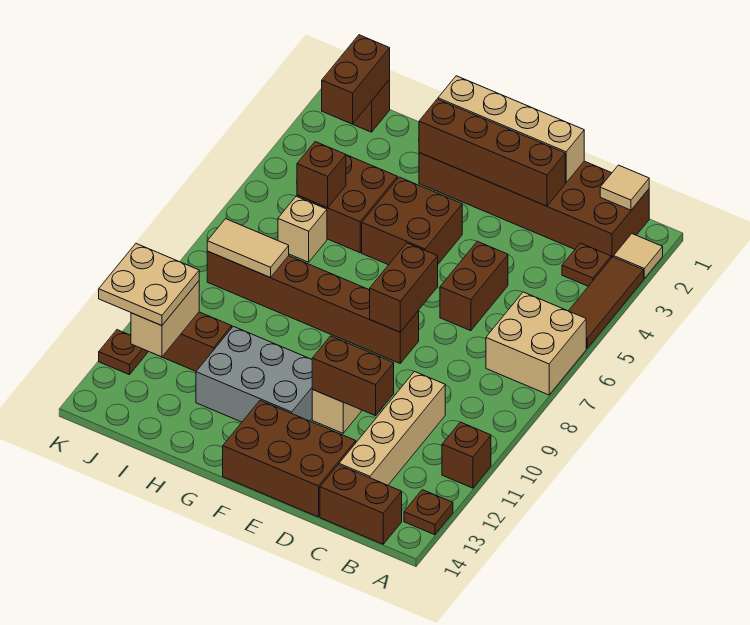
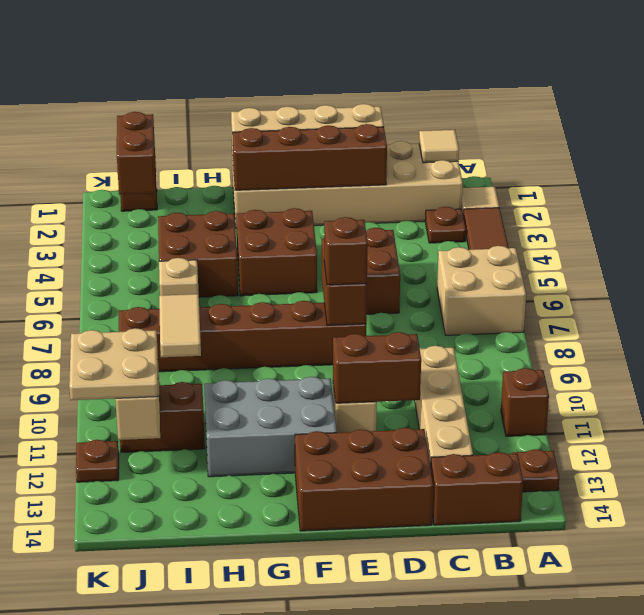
brown brick B1:G2 level 1 -> tan brick B1:G2 level 1
brown brick I5 level 2 -> brown brick E8 level 3
tan tile I8:J8 level 2 -> tan tile I8:I9 level 2

